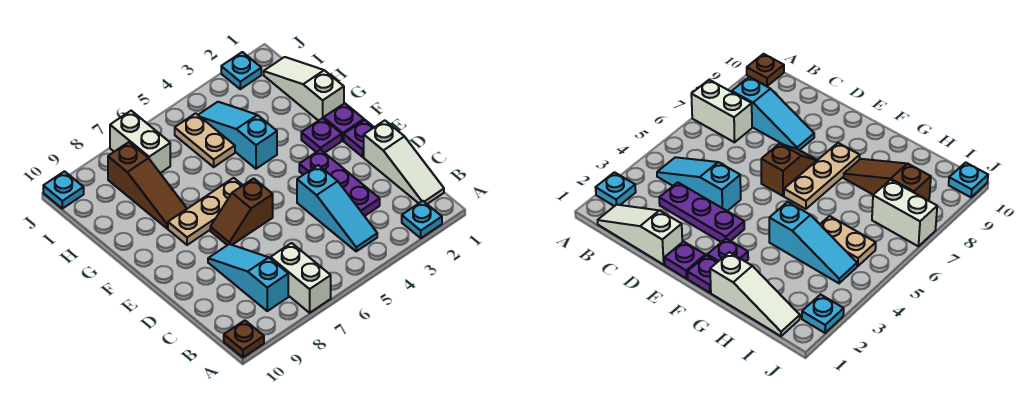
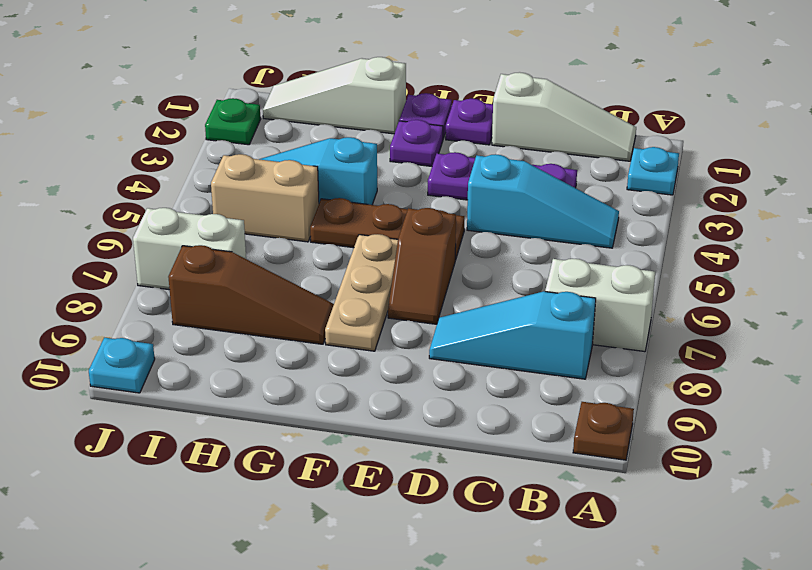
none -> brown plate E5:G5 level 1
tan plate H5:I5 level 1 -> tan brick H5:I5 level 1
cyan plate J2 level 1 -> green plate J2 level 1

